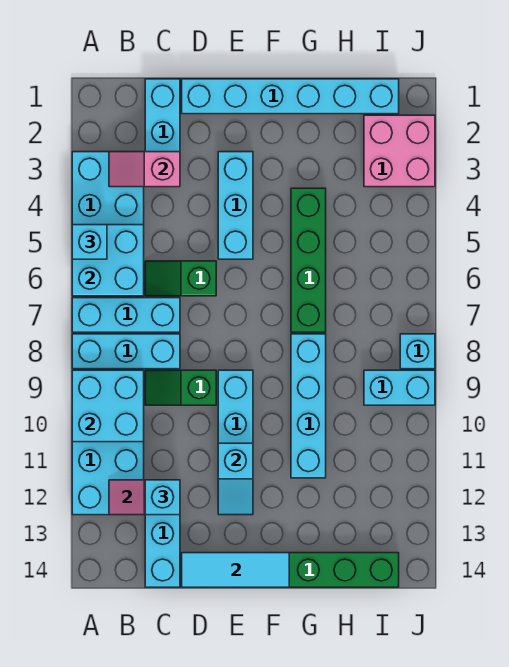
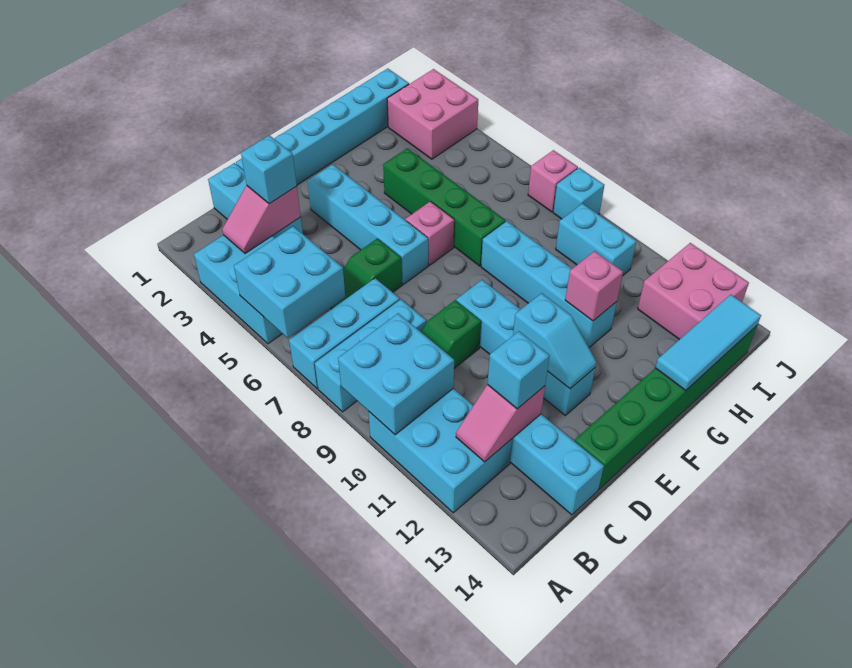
cyan brick A5 level 3 -> cyan brick C3 level 3
cyan tile D14:F14 level 2 -> cyan tile G14:I14 level 2
cyan brick E3:E5 level 1 -> cyan brick E3:E6 level 1
none -> pink brick F6 level 1
none -> pink brick G11 level 2
cyan brick I9:J9 level 1 -> cyan brick I9:I10 level 1
none -> pink brick I12:J13 level 1
none -> pink brick J7 level 1

